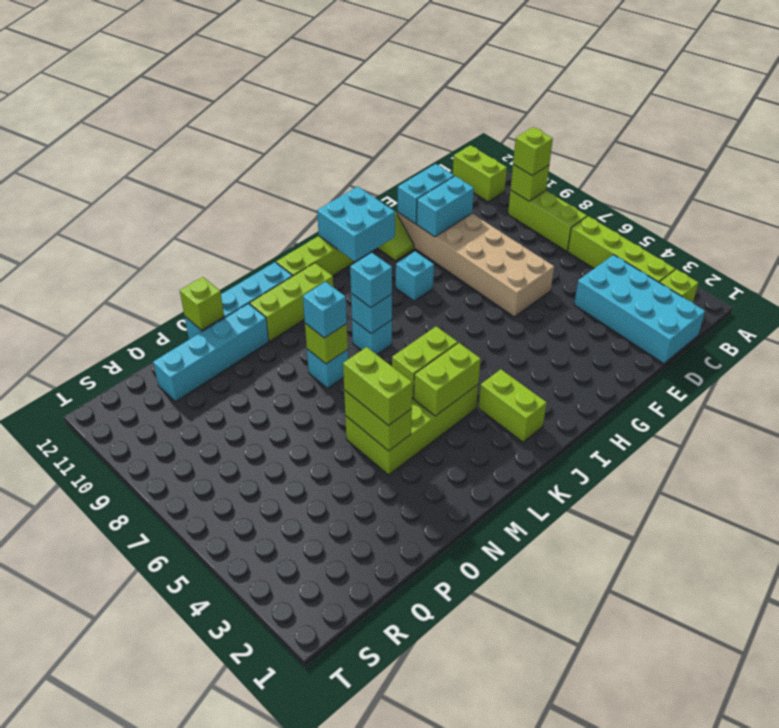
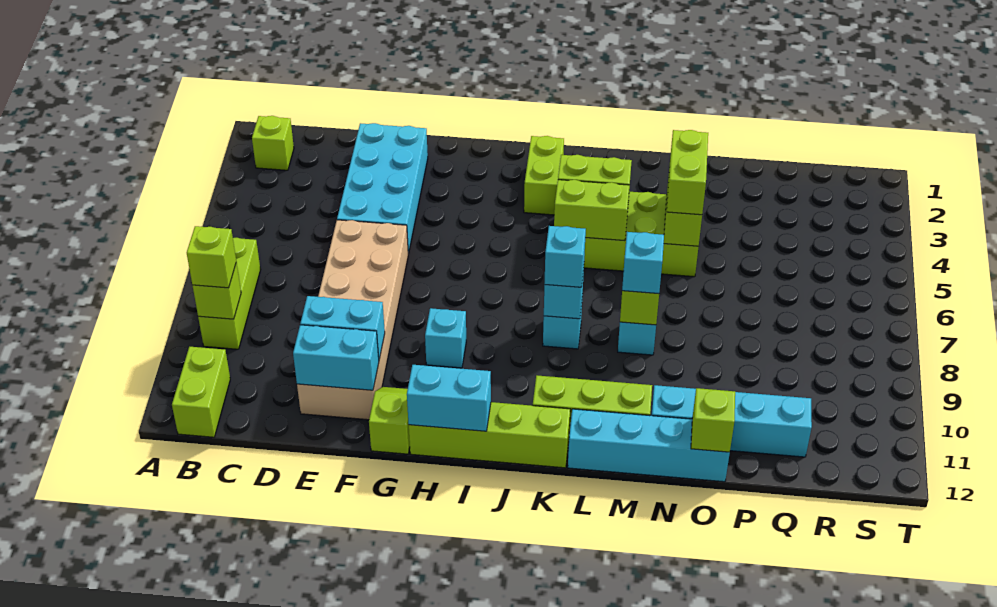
lime brick B3:B6 level 1 -> none
cyan brick C1:D4 level 1 -> cyan brick E2:F5 level 1
cyan brick H11:I12 level 2 -> cyan brick H12:I12 level 2

